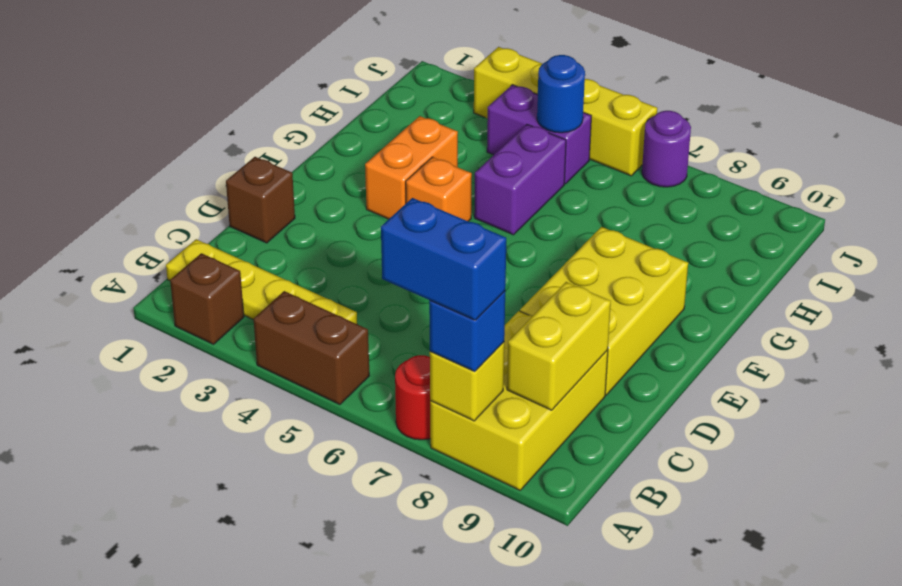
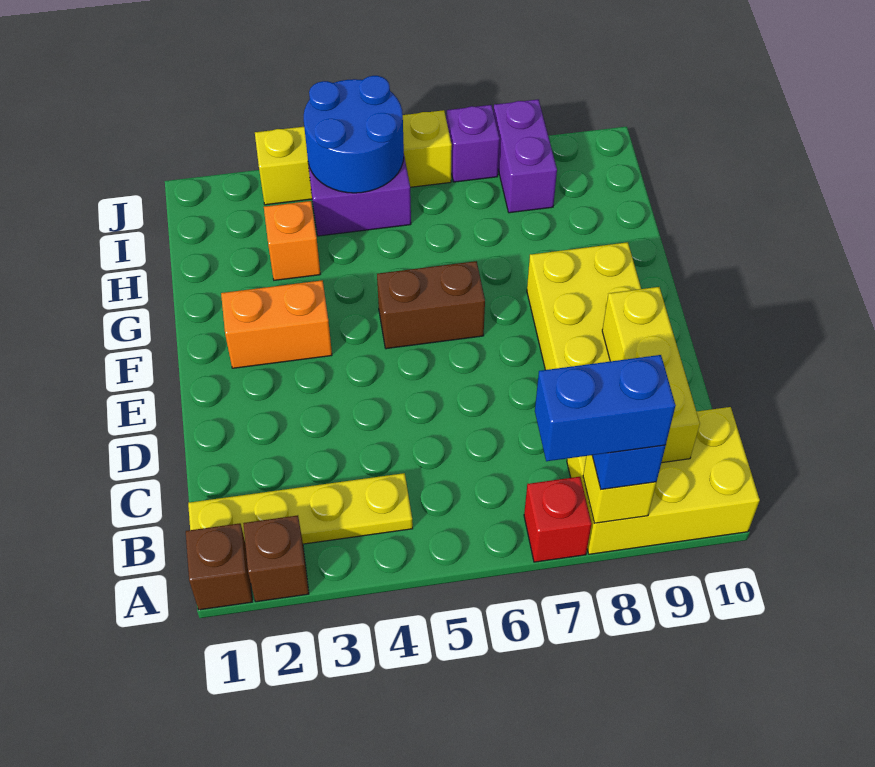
brown brick A4:A5 level 1 -> brown brick F5:F6 level 1
red round brick A7 level 1 -> red brick A7 level 1
yellow brick A8:C9 level 1 -> yellow brick A8:B10 level 1
yellow brick B9:C9 level 2 -> yellow brick B9:D9 level 2
brown brick D1 level 1 -> brown brick A1 level 1
orange brick F3:G3 level 1 -> orange brick F2:F3 level 1
orange brick F4 level 1 -> orange brick H3 level 1
purple brick G5:H5 level 1 -> purple brick I8:J8 level 1
blue round brick I5 level 2 -> blue round brick I4:J5 level 2
purple round brick J7 level 1 -> purple brick J7 level 1

